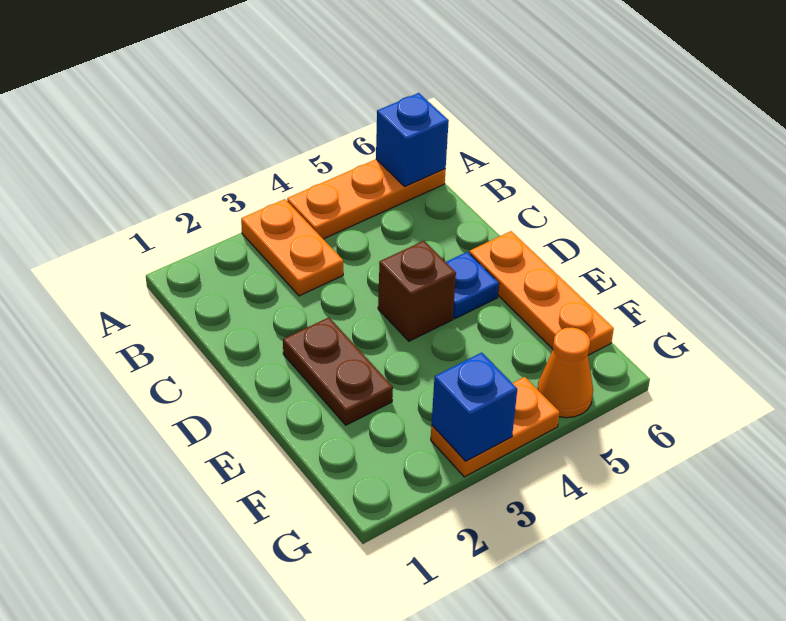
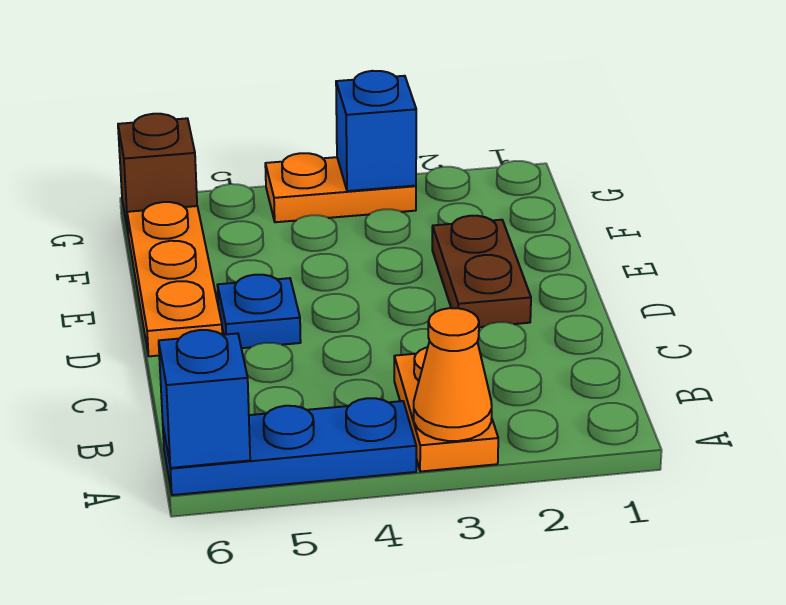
orange plate A4:A6 level 1 -> blue plate A4:A6 level 1
brown brick D4 level 1 -> brown brick G6 level 1
orange cone G5 level 1 -> orange cone A3 level 2

